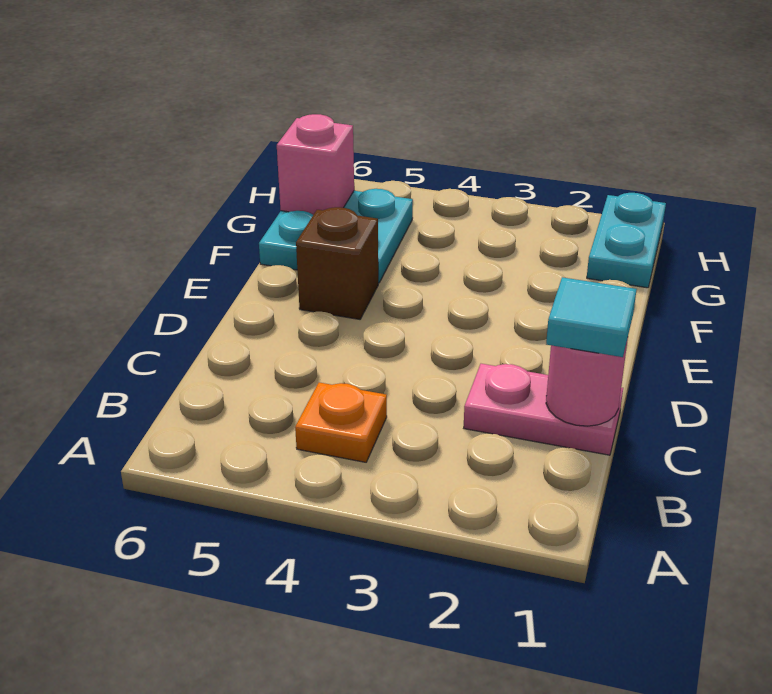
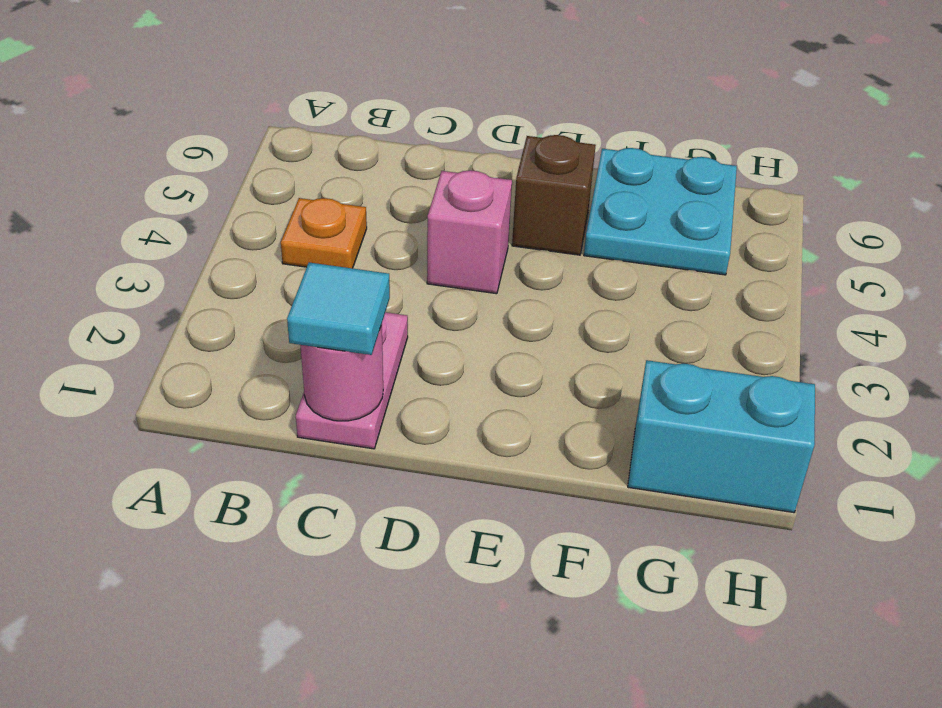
cyan plate G1:H1 level 1 -> cyan brick G1:H1 level 1
pink brick G6 level 2 -> pink brick D4 level 1

